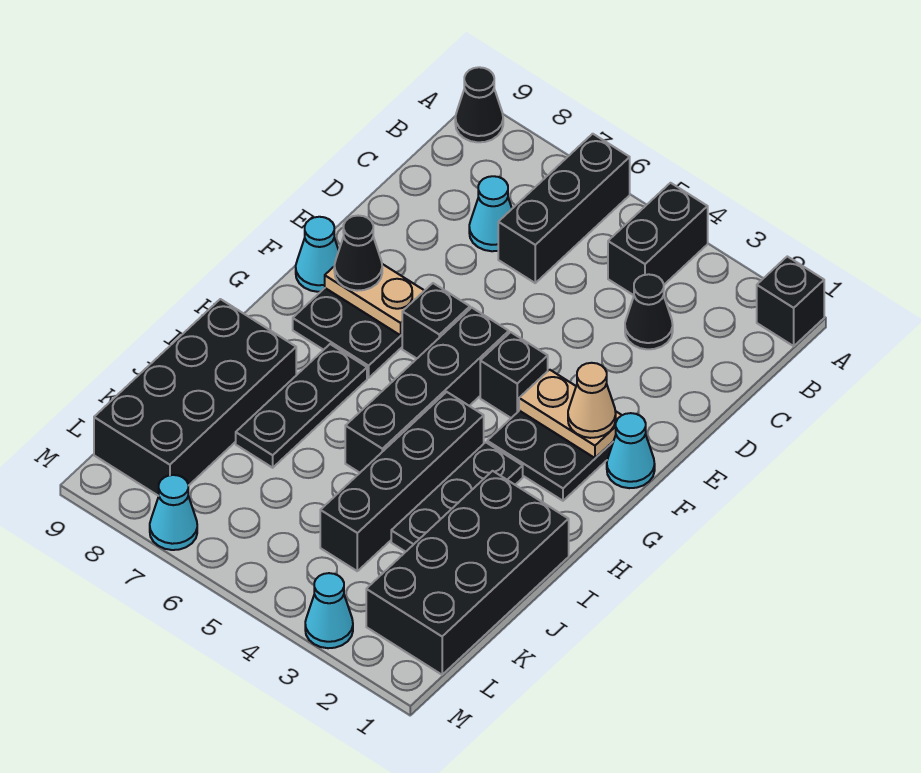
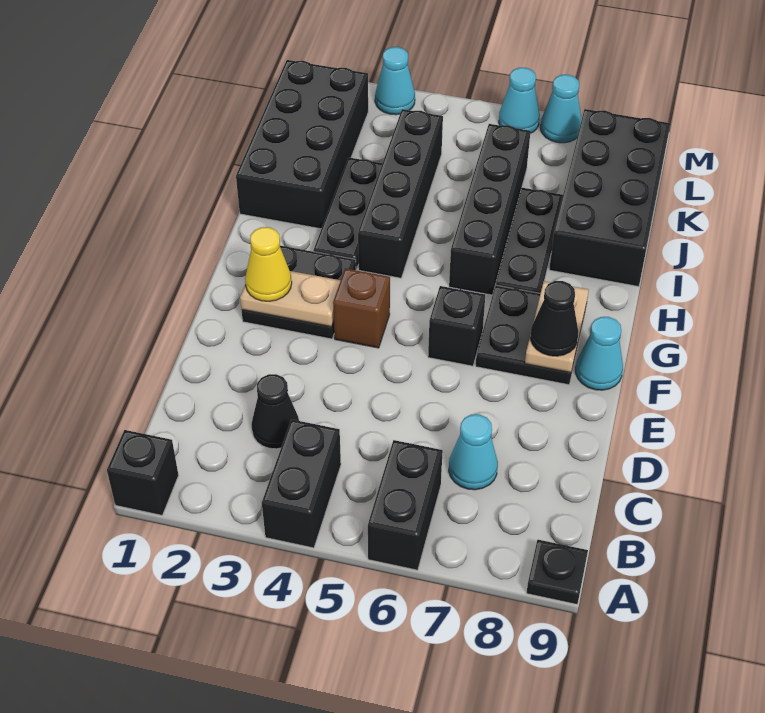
black brick A6:C6 level 1 -> black brick A6:B6 level 1
black cone A9 level 1 -> black plate A9 level 1
cyan cone F1 level 1 -> cyan cone M6 level 1
tan cone F2 level 3 -> yellow cone F2 level 3
black brick F4 level 1 -> brown brick F4 level 1
black brick F5:I5 level 1 -> black brick H6:K6 level 1
tan plate F7:F8 level 2 -> tan plate F8:G8 level 2

